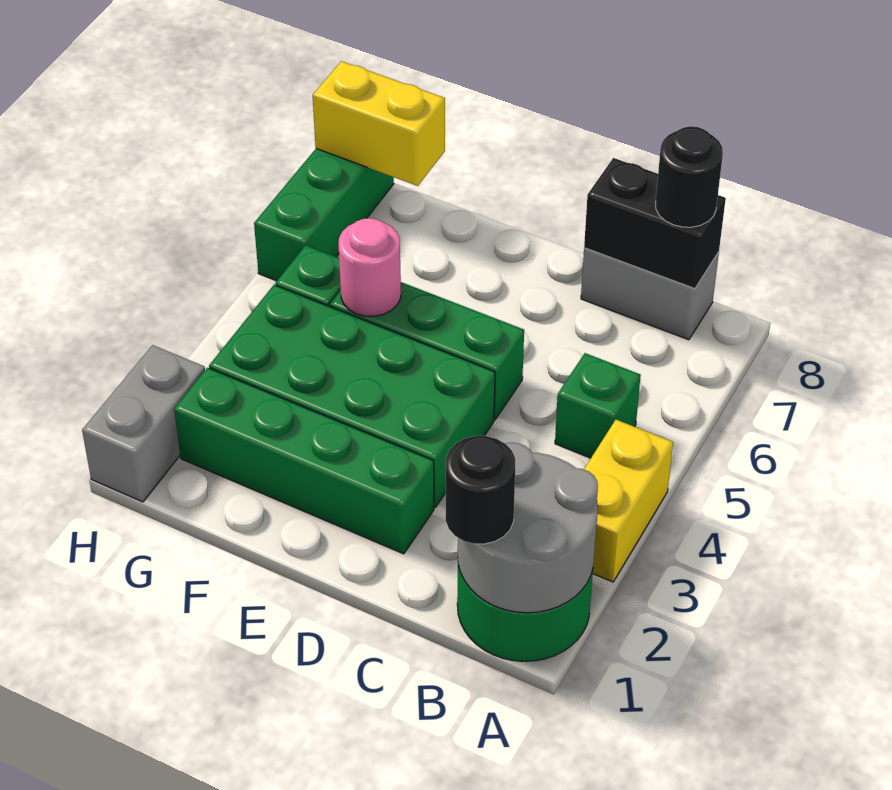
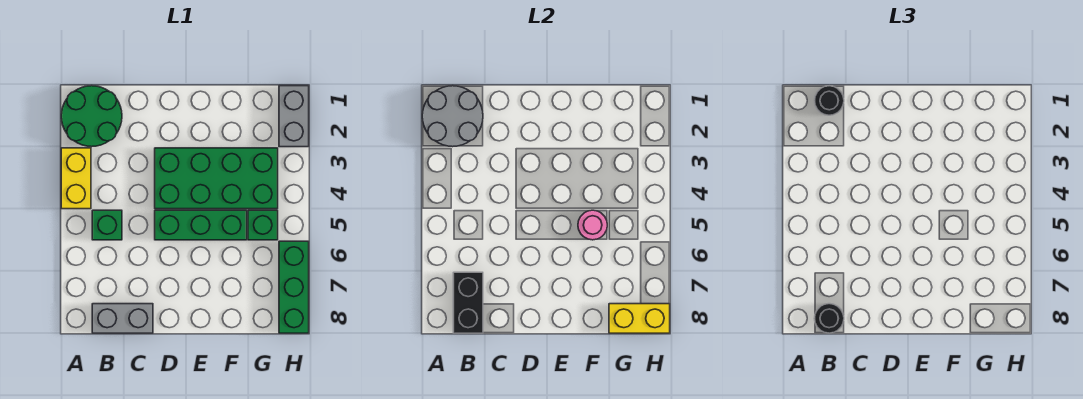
black brick B8:C8 level 2 -> black brick B7:B8 level 2
green brick D2:G2 level 1 -> none

